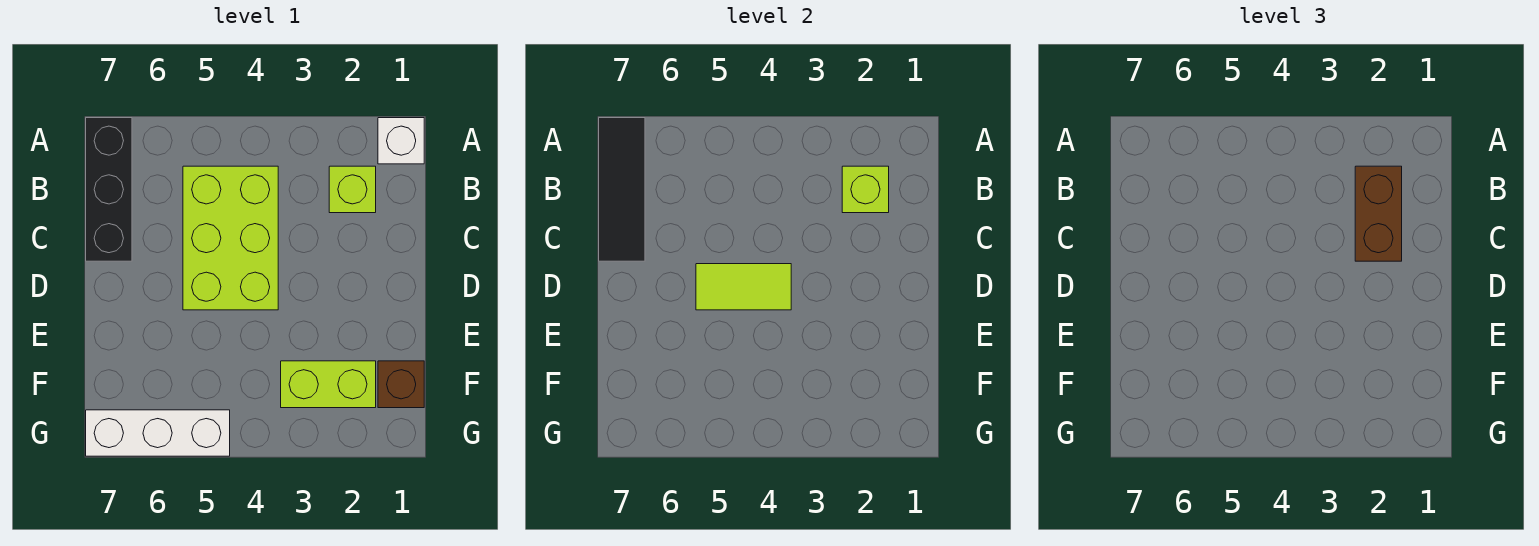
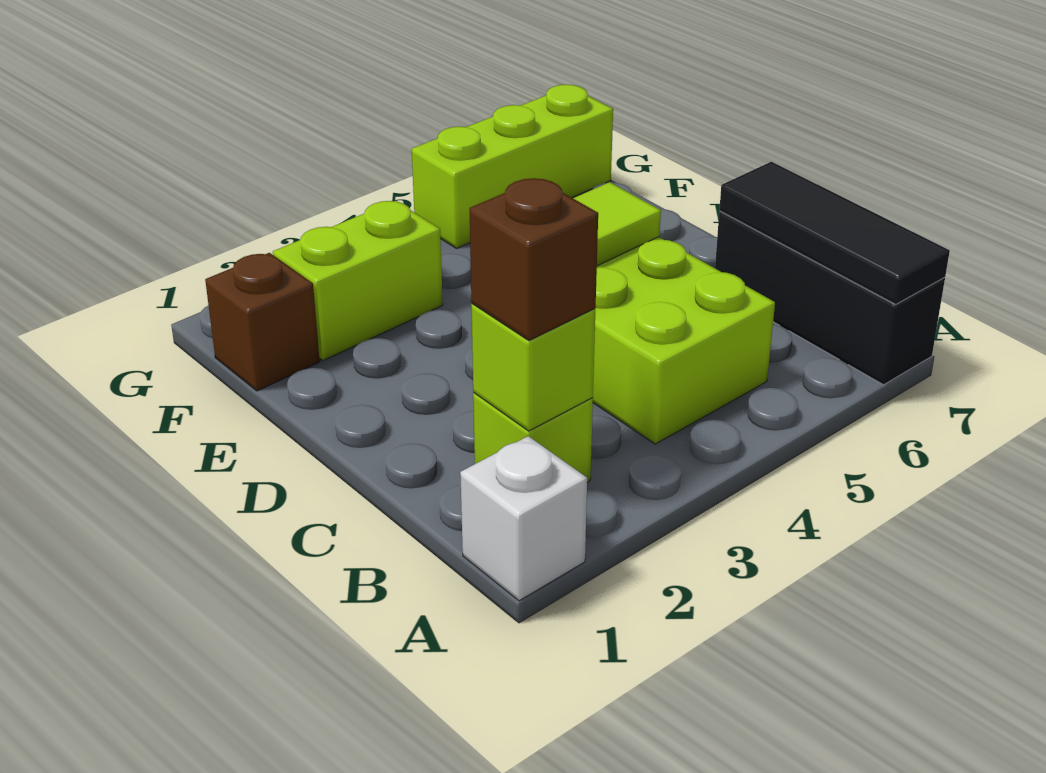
brown brick B2:C2 level 3 -> brown brick B2 level 3
white brick G5:G7 level 1 -> lime brick G5:G7 level 1

